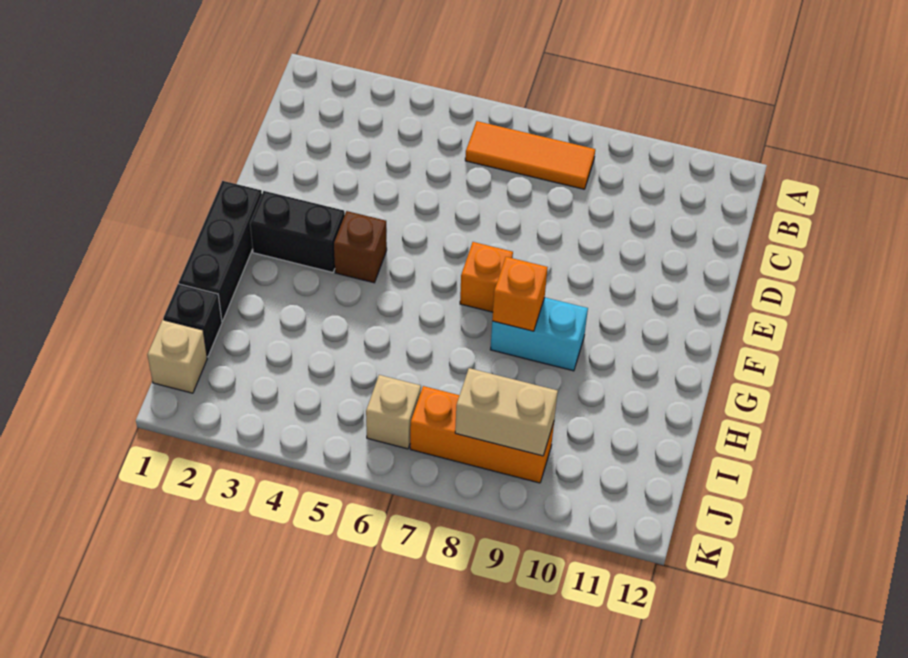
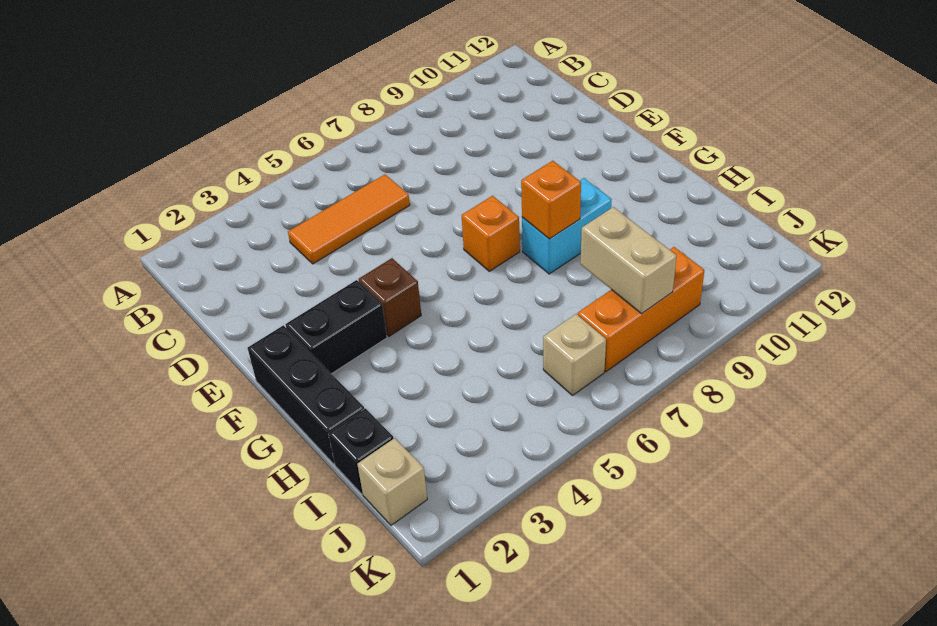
orange tile B6:B8 level 1 -> orange tile C4:C6 level 1
tan brick J8:J9 level 2 -> tan brick I8:J8 level 2

